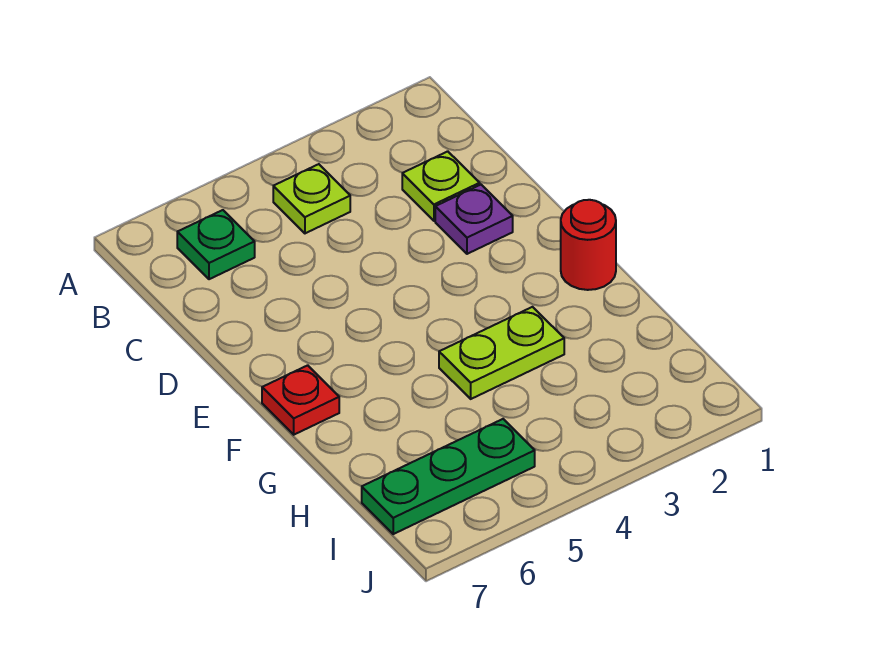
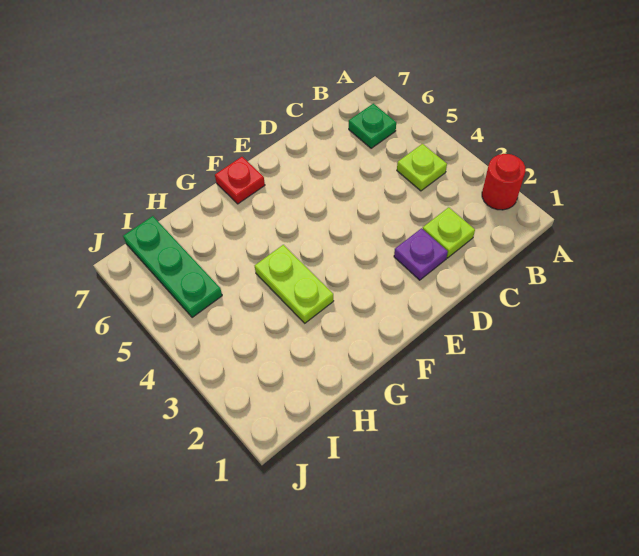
red round brick F1 level 1 -> red round brick A2 level 1

